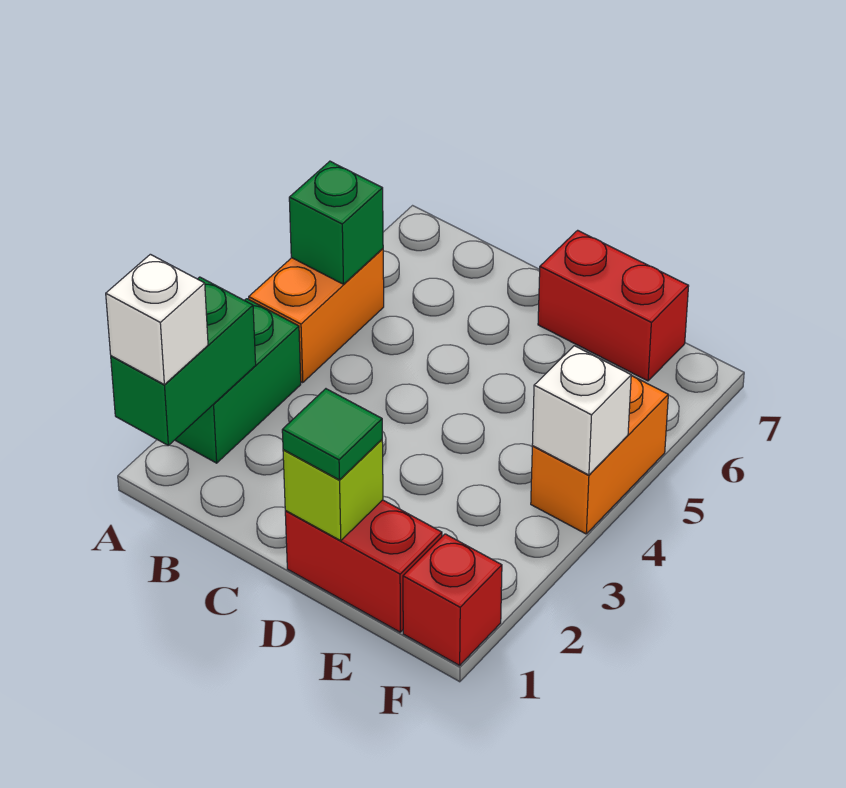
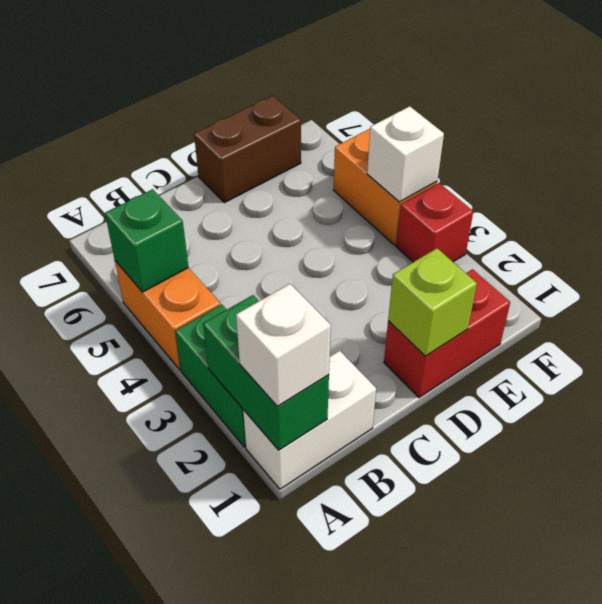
none -> white brick A1:B1 level 1
green tile D1 level 3 -> none
red brick D7:E7 level 1 -> brown brick D7:E7 level 1
red brick F1 level 1 -> red brick F3 level 1

